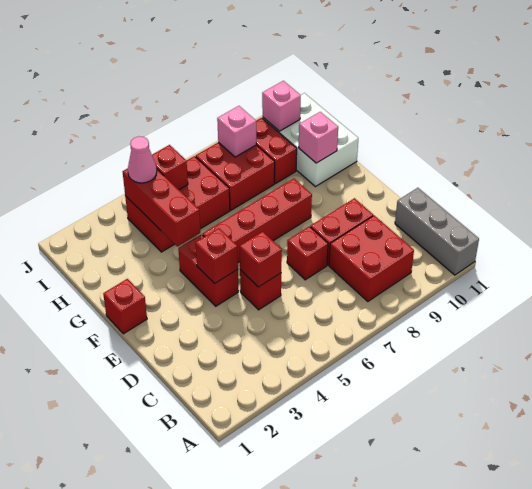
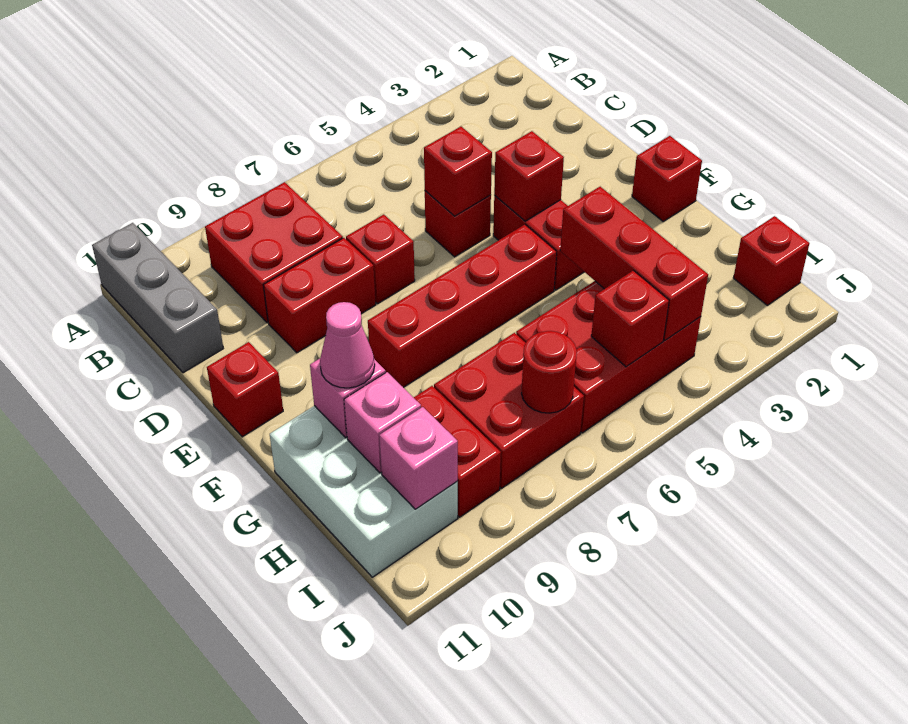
none -> red brick E11 level 1
none -> red brick I1 level 1
pink cone I4 level 3 -> pink cone G10 level 3
none -> red round brick I7 level 2
pink brick I8 level 2 -> pink brick H10 level 2

